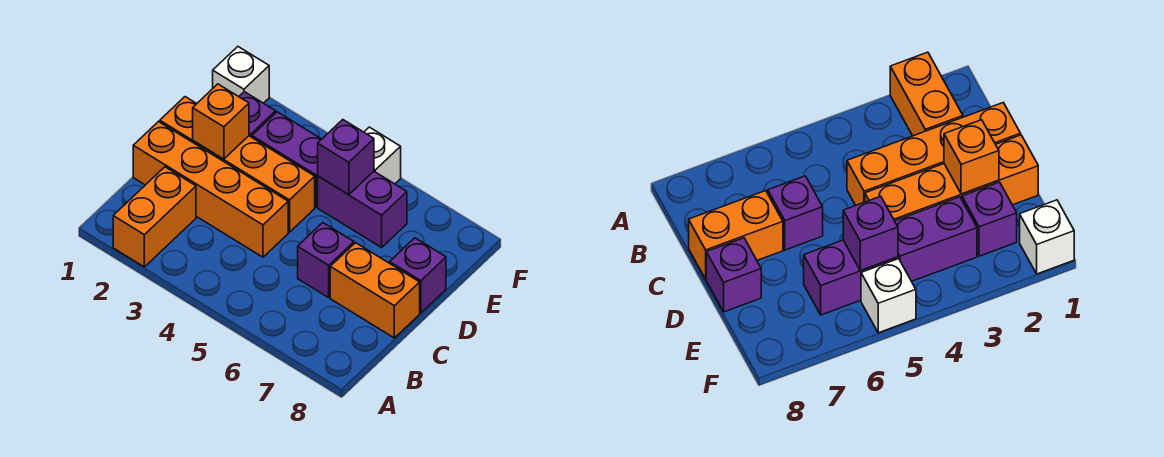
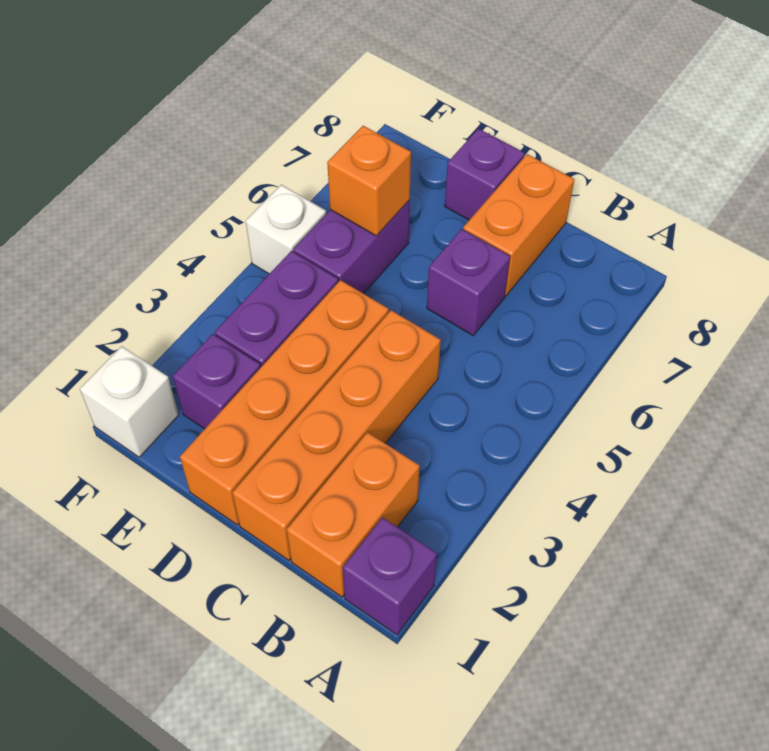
orange brick A2:B2 level 1 -> orange brick B1:B2 level 1
orange brick D2 level 2 -> orange brick E6 level 2
purple brick E5 level 2 -> purple brick A1 level 1

